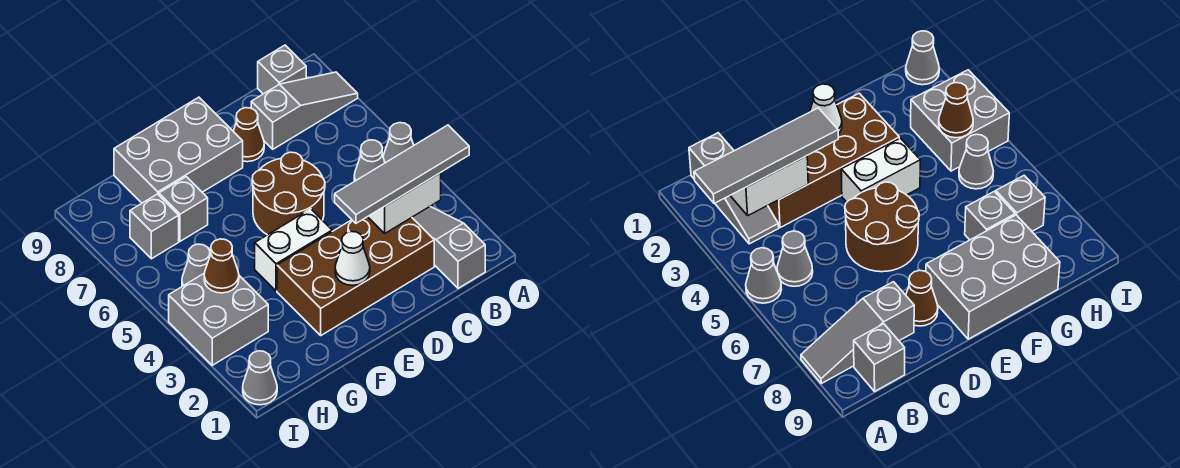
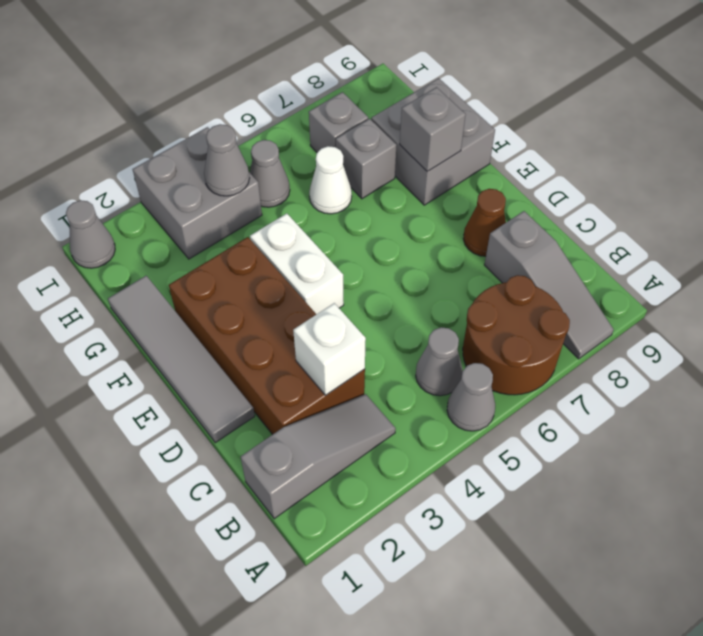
grey tile A3:D3 level 3 -> grey tile D1:G1 level 1
white brick B3:C3 level 2 -> white brick C3 level 2
grey brick B9 level 1 -> grey brick F8 level 2
brown round brick D5:E6 level 1 -> brown round brick A6:B7 level 1
white cone E2 level 2 -> white cone G6 level 1
grey brick E8:G9 level 1 -> grey brick F8:G9 level 1
brown cone H4 level 2 -> grey cone H4 level 2

